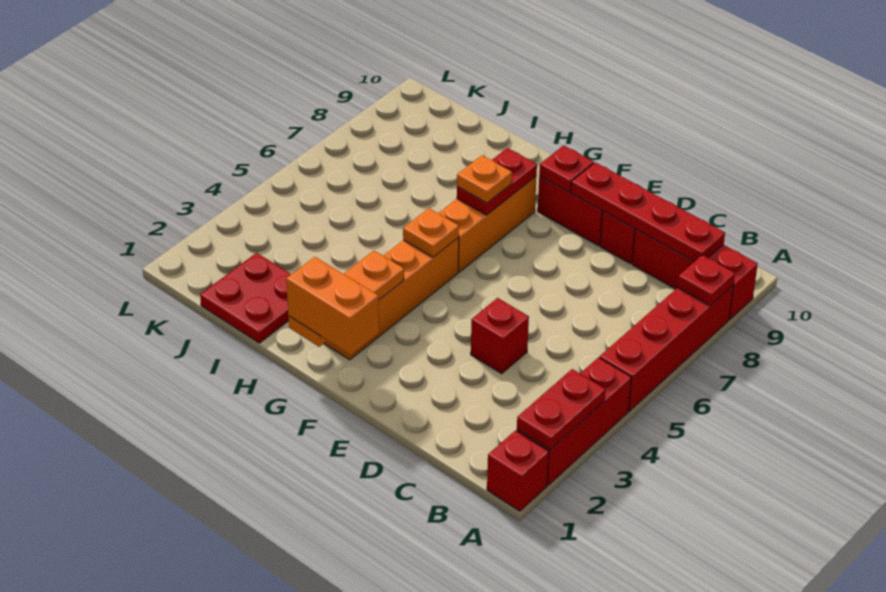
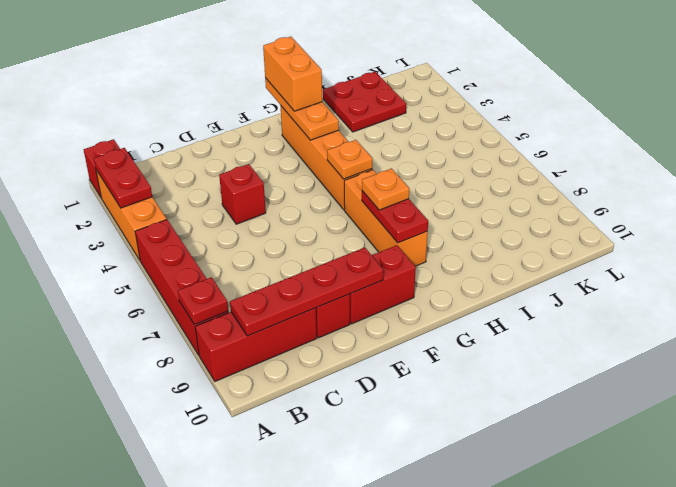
red brick A2:A4 level 1 -> orange brick A2:A4 level 1
orange brick F1:G1 level 3 -> orange brick G1:G2 level 3
red plate F9 level 2 -> none

